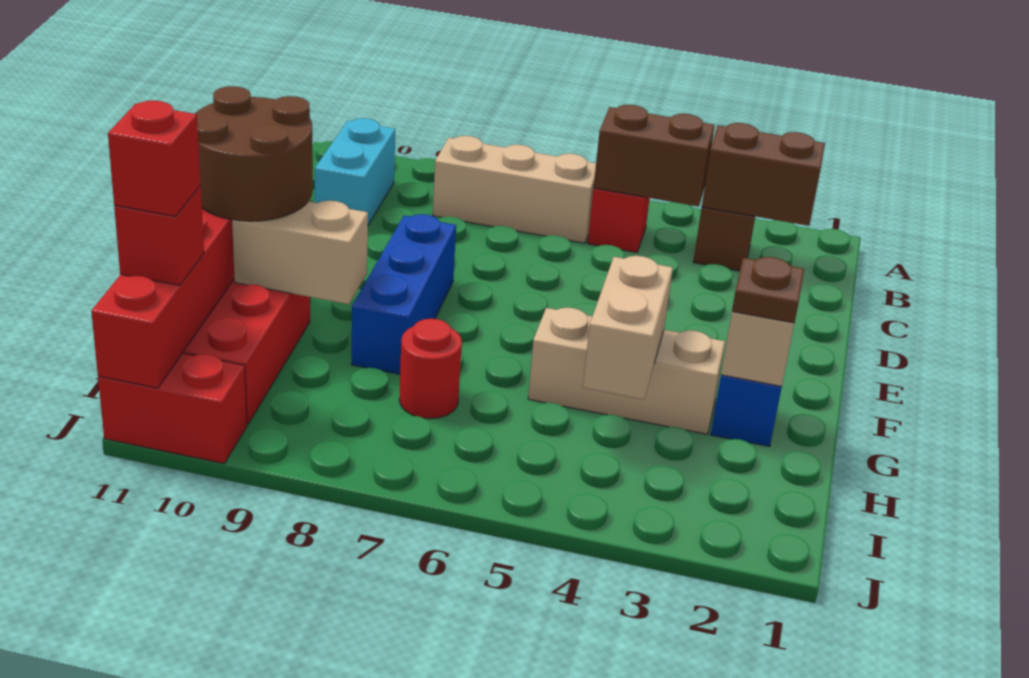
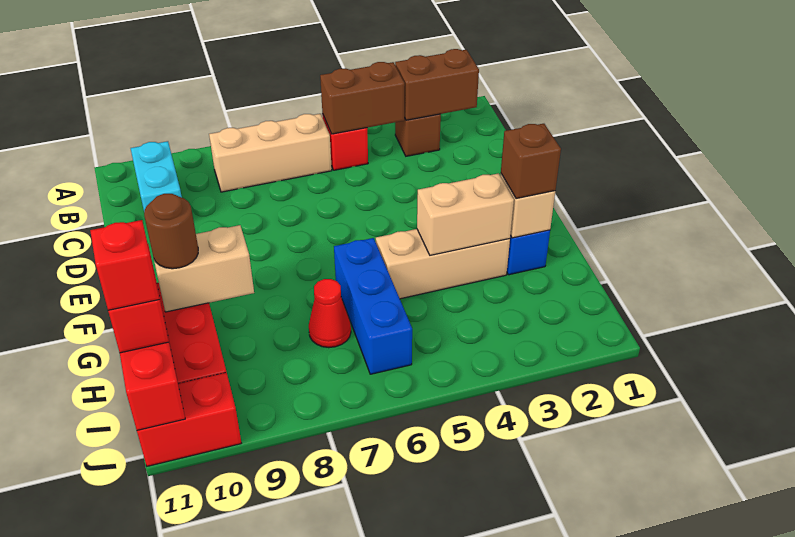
blue brick E8:G8 level 1 -> blue brick G6:I6 level 1
brown round brick F10:G11 level 3 -> brown round brick G10 level 3
brown plate G2 level 3 -> brown brick G2 level 3
tan brick G4:H4 level 2 -> tan brick G3:G4 level 2
red round brick H7 level 1 -> red cone H7 level 1

